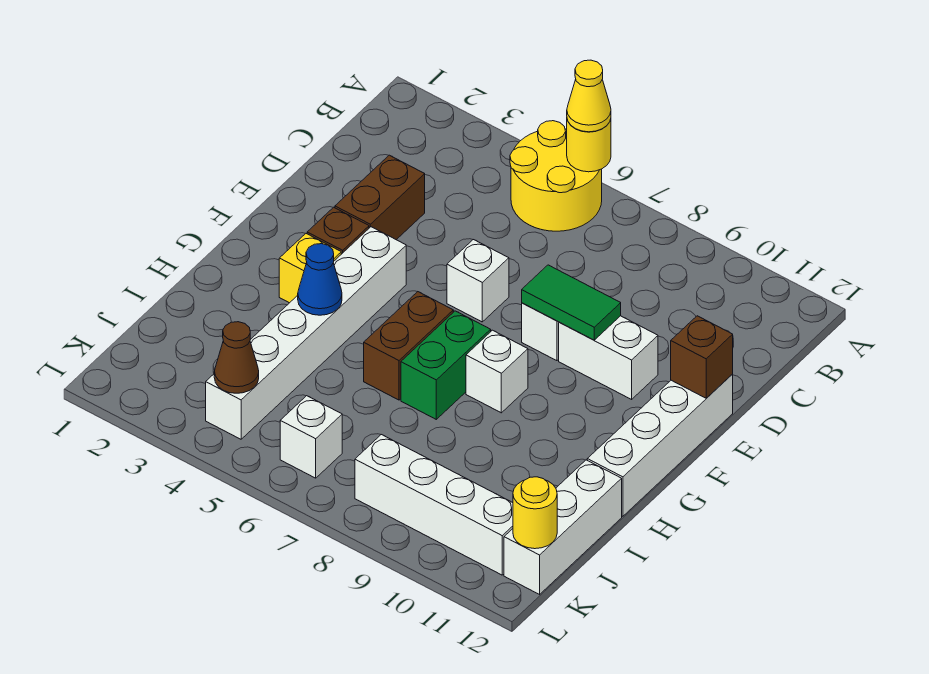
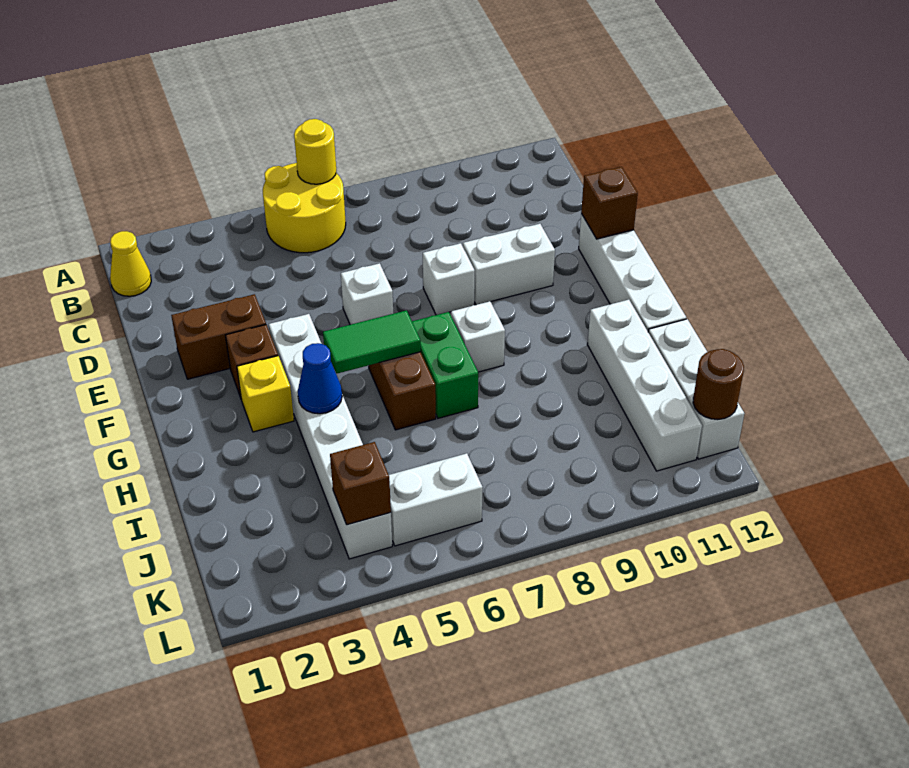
yellow cone A6 level 3 -> yellow cone B1 level 1
brown brick D3:E3 level 1 -> brown brick E2:E3 level 1
green tile E8:E9 level 2 -> green tile G5:G6 level 2
brown cone K4 level 2 -> brown brick K4 level 2
white brick K6 level 1 -> white brick K5:K6 level 1
white brick K8:K11 level 1 -> white brick H11:K11 level 1
yellow round brick K12 level 2 -> brown round brick K12 level 2

